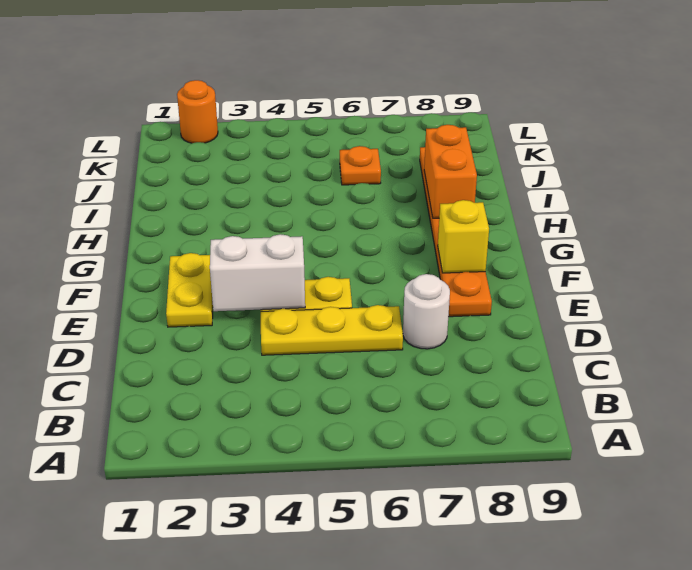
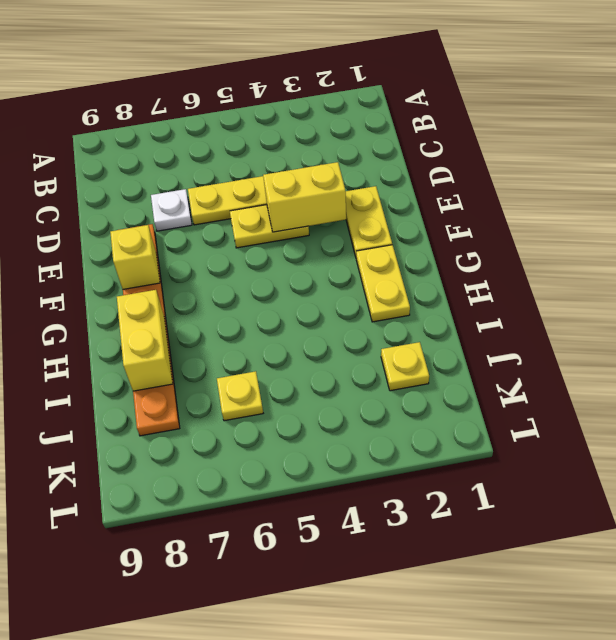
white round brick D7 level 1 -> white plate D7 level 1
white brick E3:E4 level 2 -> yellow brick E3:E4 level 2
none -> yellow plate G2:H2 level 1
orange brick H8:I8 level 2 -> yellow brick H8:I8 level 2
none -> yellow plate J2 level 1
orange plate J6 level 1 -> yellow plate J6 level 1
orange round brick L2 level 1 -> none

